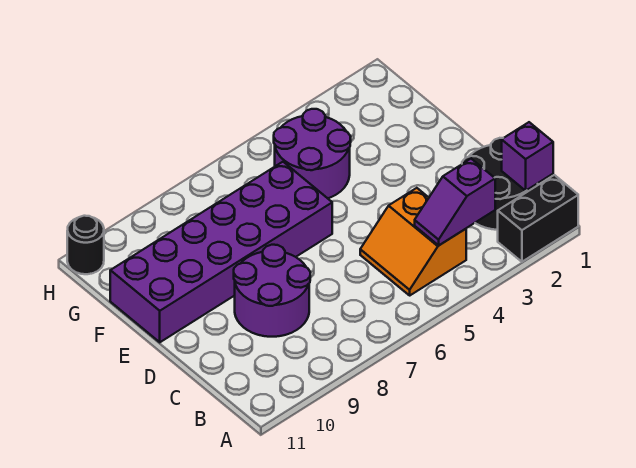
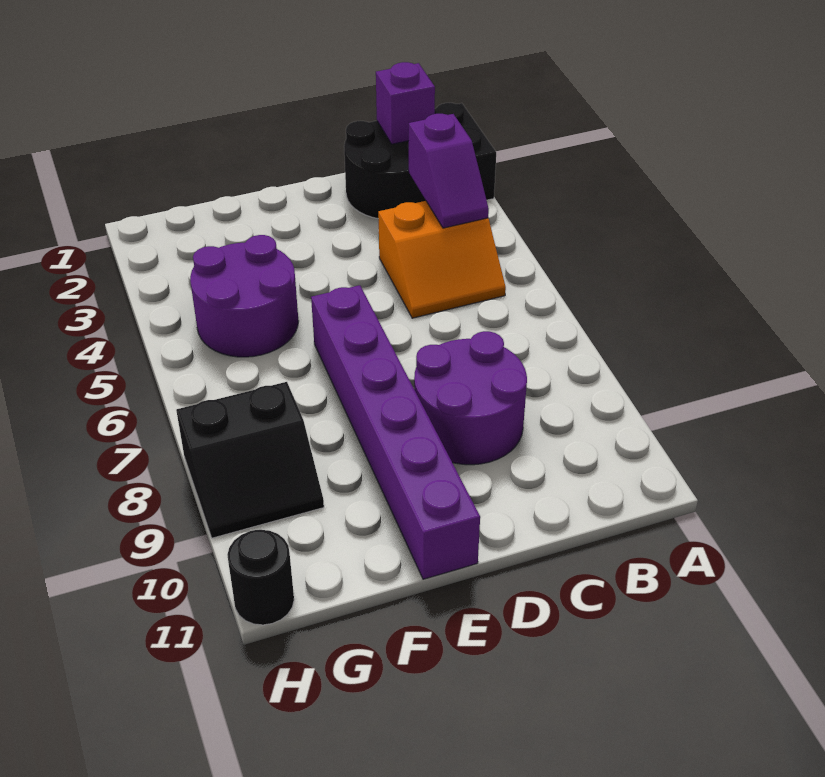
purple brick E6:F11 level 1 -> purple brick E6:E11 level 1
none -> black slope G8:H9 level 1 top 8

